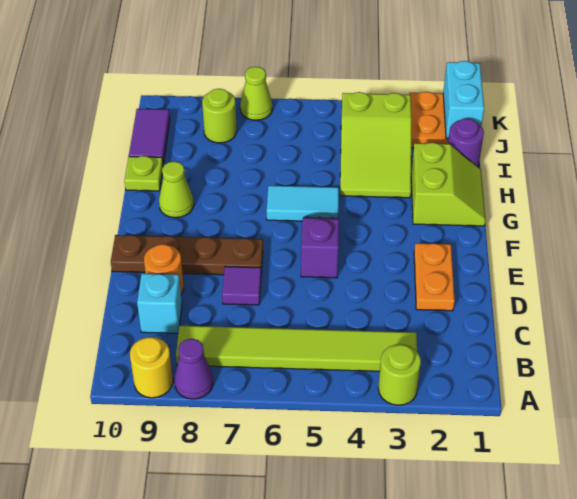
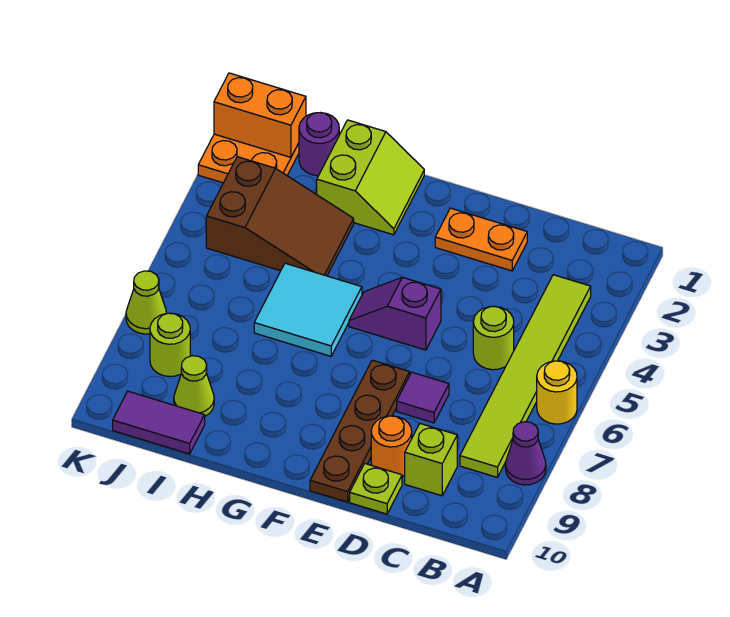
lime round brick A3 level 1 -> lime round brick C5 level 1
yellow round brick A9 level 1 -> yellow round brick A6 level 1
cyan brick C9 level 1 -> lime brick C9 level 1
lime slope G1:H2 level 1 top 2 -> lime slope G1:H2 level 1 top H
cyan tile G5:G6 level 1 -> cyan tile G5:H6 level 1
lime cone G9 level 1 -> lime cone I9 level 1
lime slope H3:J4 level 1 top J -> brown slope H3:J4 level 1 top J
lime plate H10 level 1 -> lime plate D10 level 1
cyan brick J1:K1 level 2 -> orange brick J1:K1 level 2

